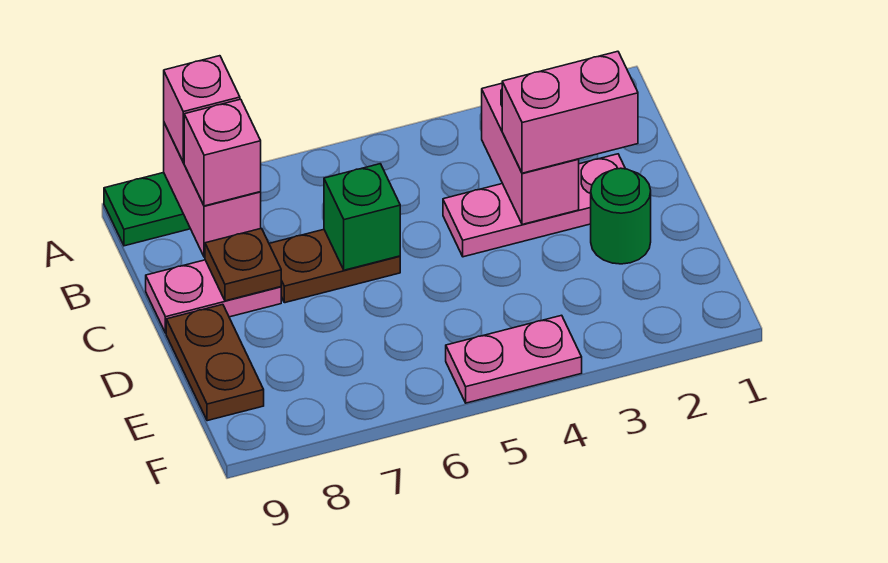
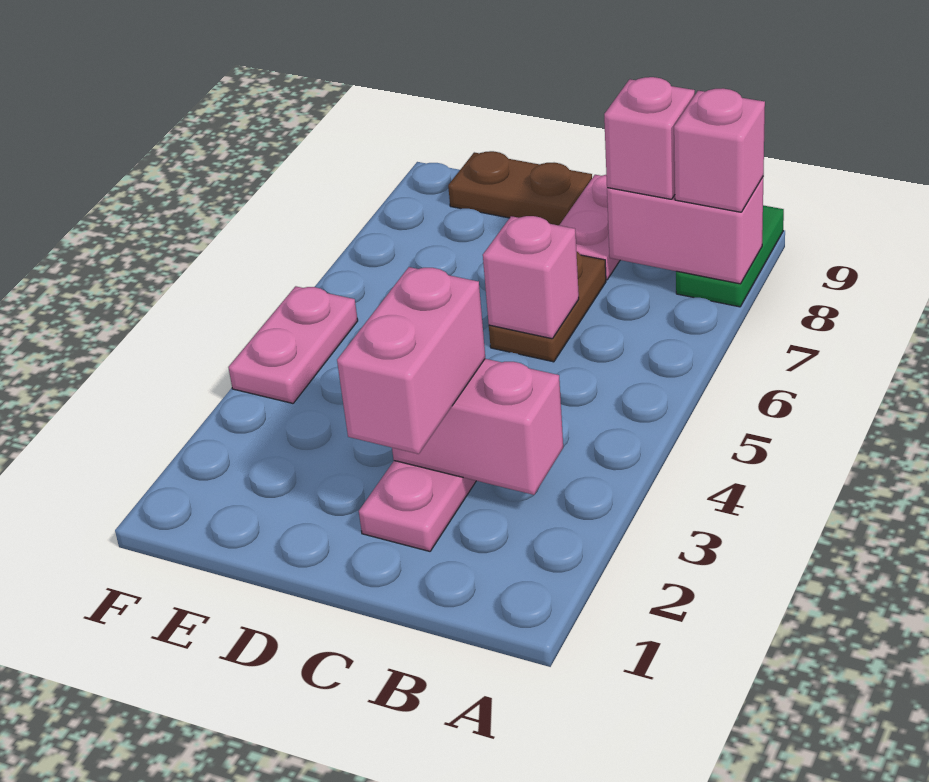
green brick C6 level 2 -> pink brick C6 level 2
brown plate C8 level 2 -> none
green round brick D2 level 1 -> none

